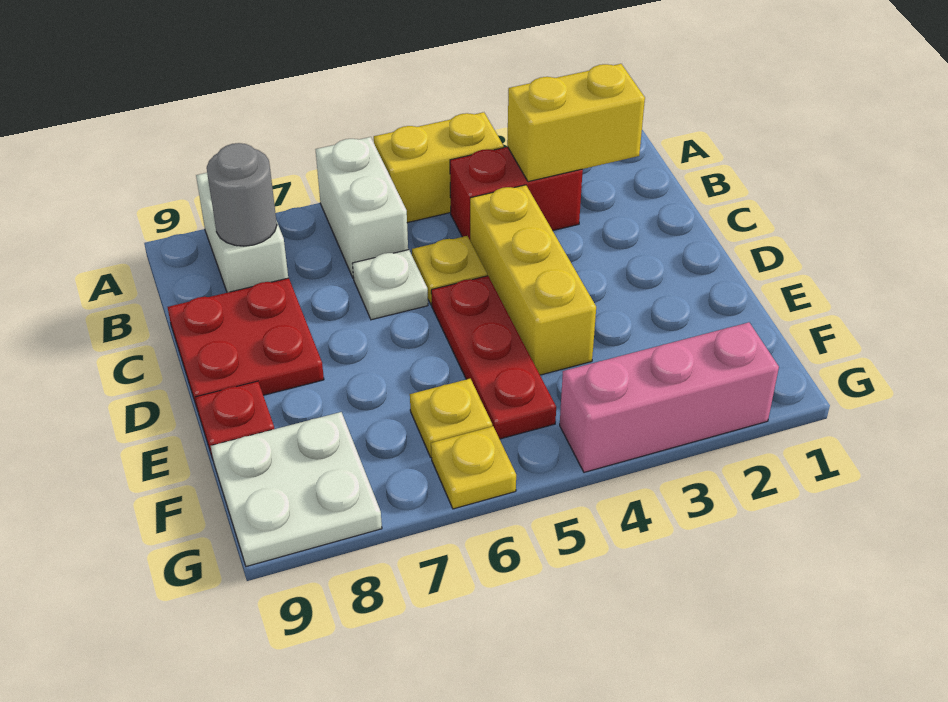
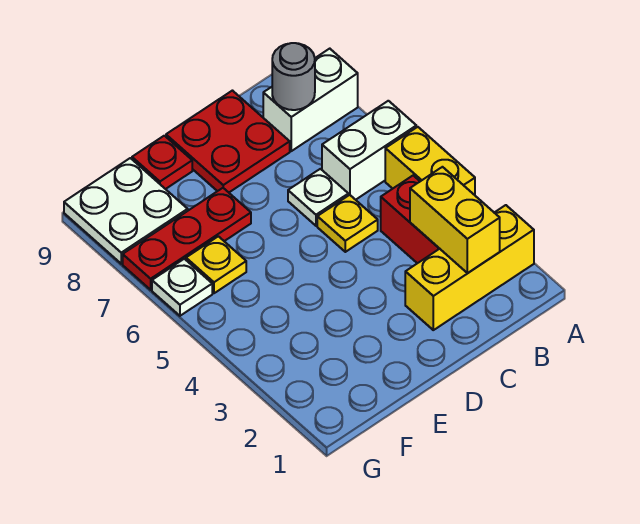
yellow brick C4:E4 level 1 -> yellow brick A2:C2 level 1
red plate D5:F5 level 1 -> red plate E7:G7 level 1
pink brick G2:G4 level 1 -> none
yellow plate G6 level 1 -> white plate G6 level 1

